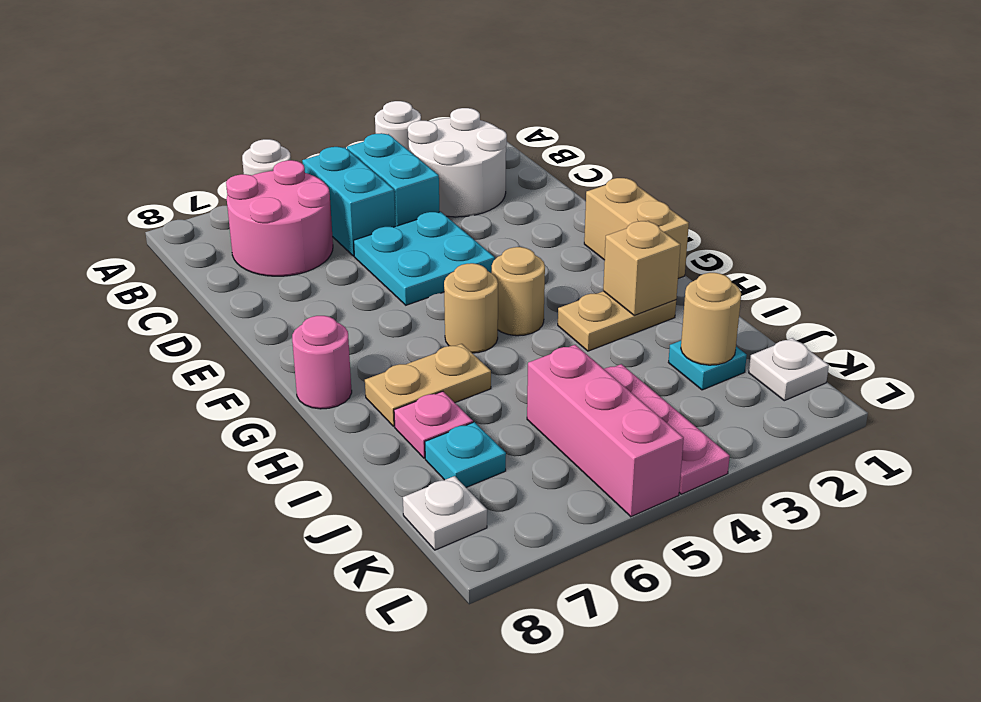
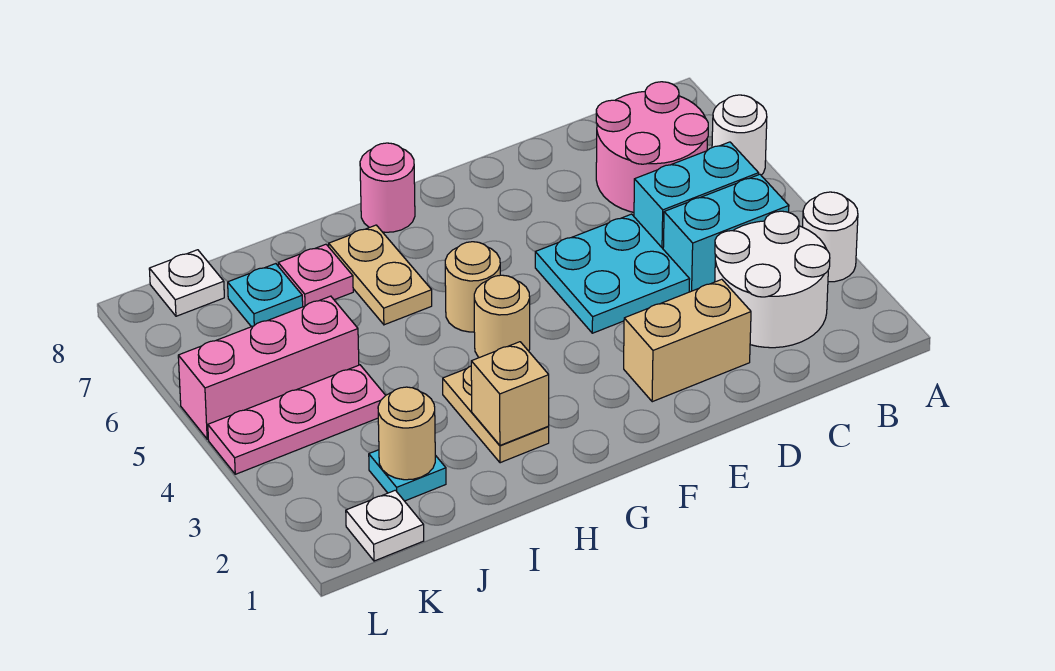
tan brick F1:G1 level 1 -> tan brick D2:E2 level 1

